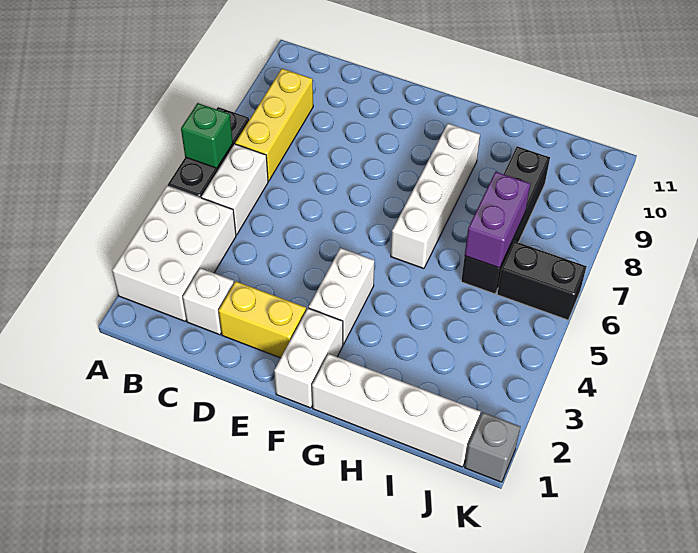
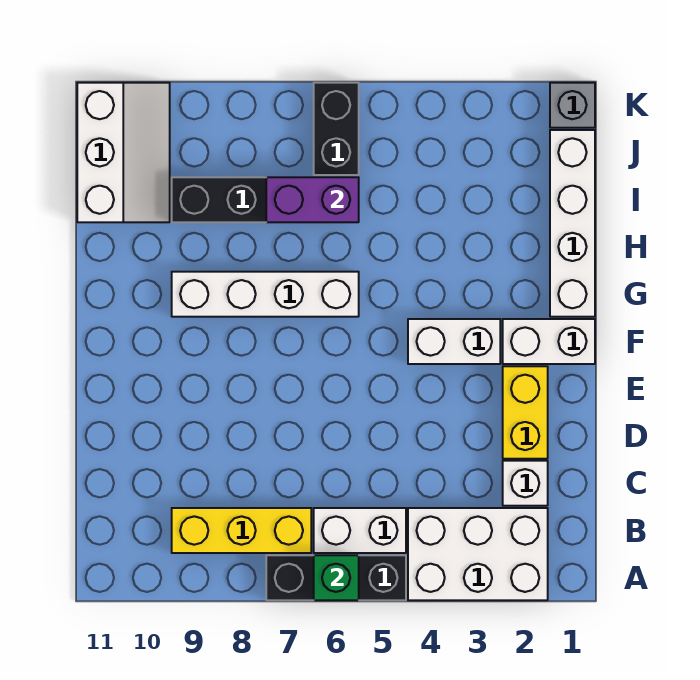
none -> white slope I10:K11 level 1 top 11

